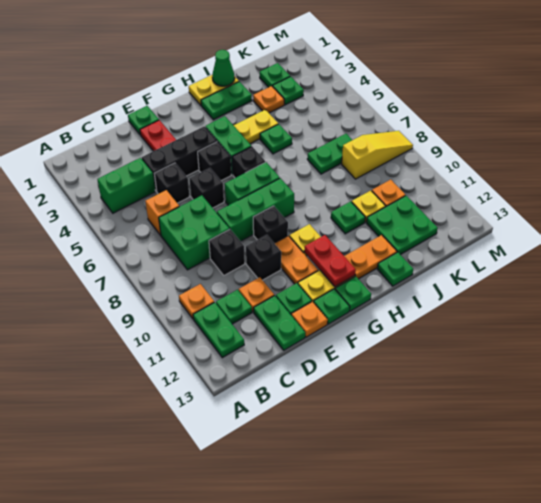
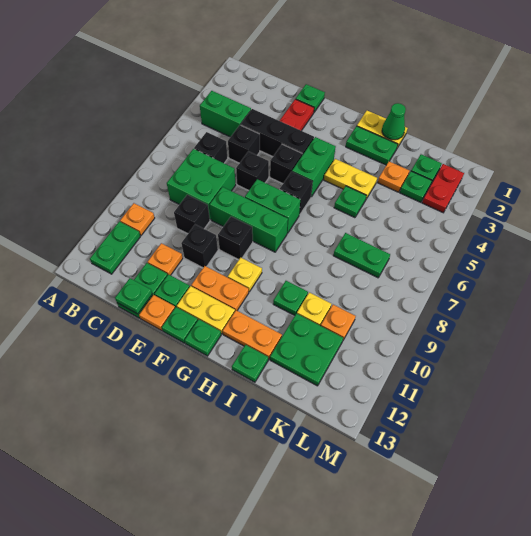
orange brick C6 level 1 -> black brick C6 level 1
green plate C11 level 1 -> green plate D13 level 2
orange plate F10:F11 level 1 -> orange plate F11:G11 level 1
red plate G11:G12 level 2 -> red plate L2:L3 level 1
yellow slope K8:M8 level 1 top K -> none

